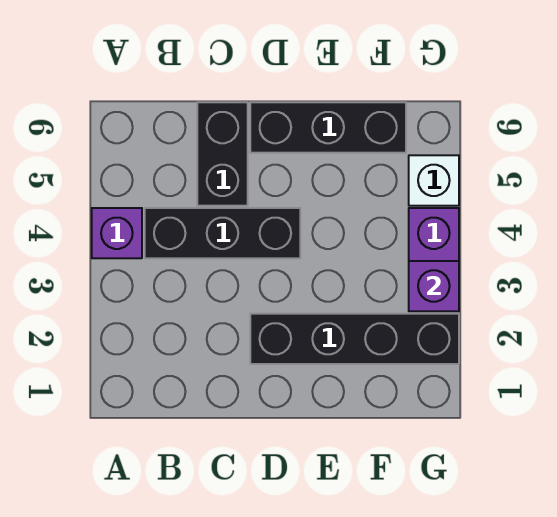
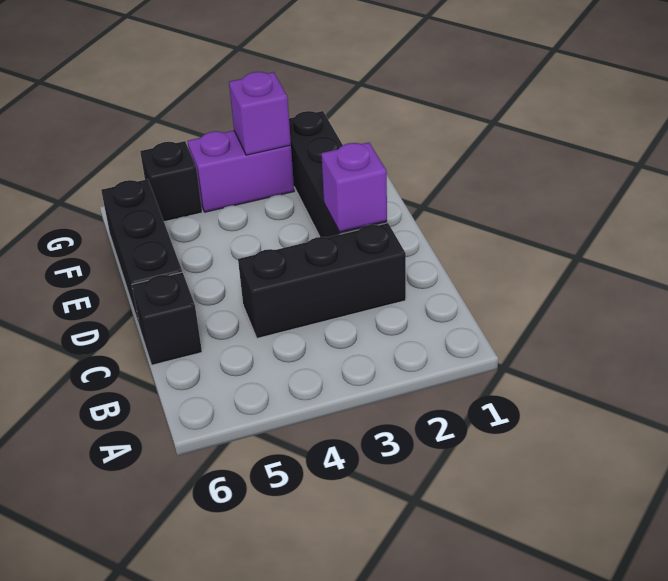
purple brick A4 level 1 -> purple brick D2 level 2
black brick B4:D4 level 1 -> black brick C2:C4 level 1
black brick C5:C6 level 1 -> black brick C6 level 1
white brick G5 level 1 -> black brick G5 level 1

